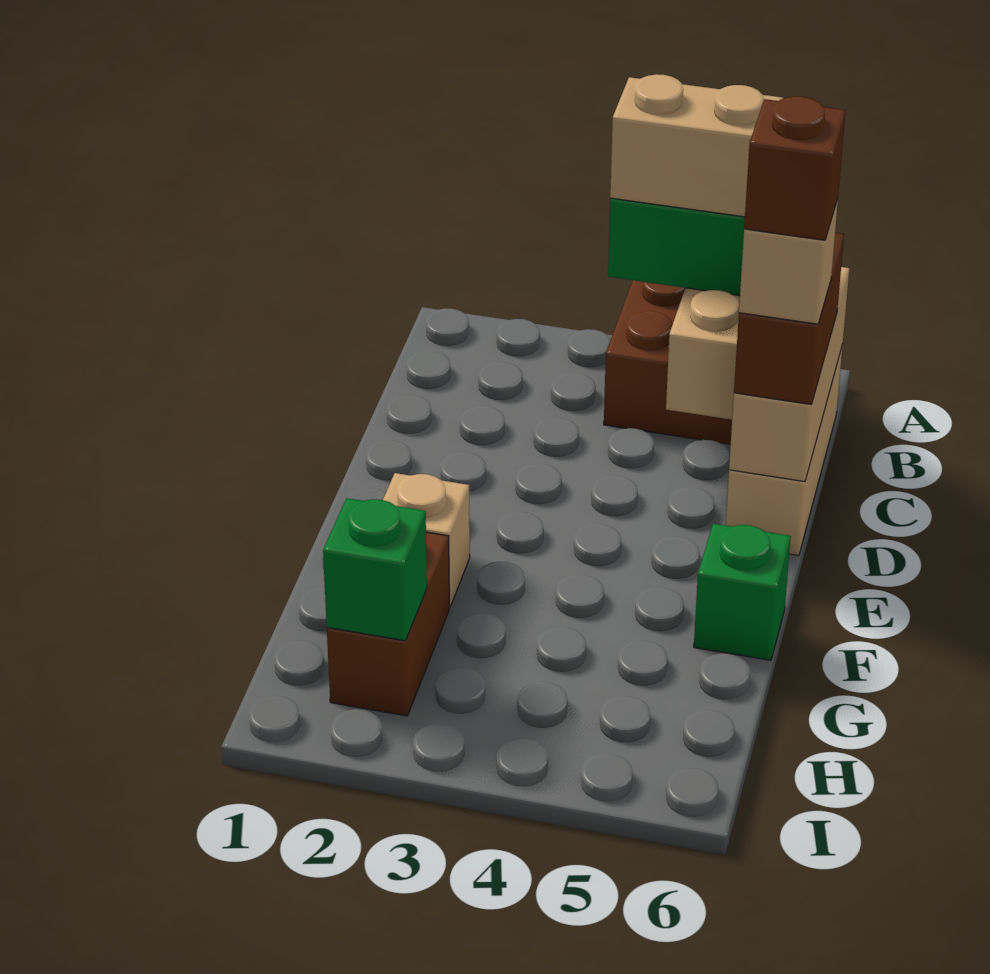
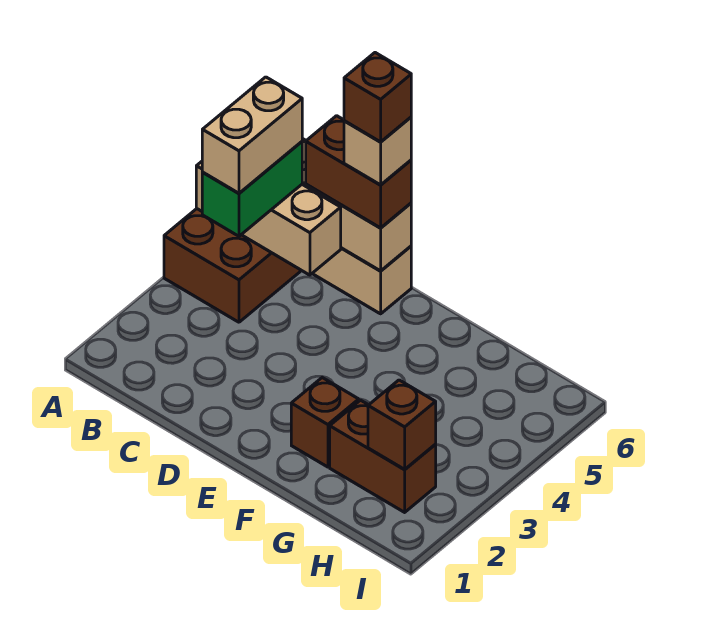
tan brick F2 level 1 -> brown brick F2 level 1
green brick F6 level 1 -> none
green brick H2 level 2 -> brown brick H2 level 2

